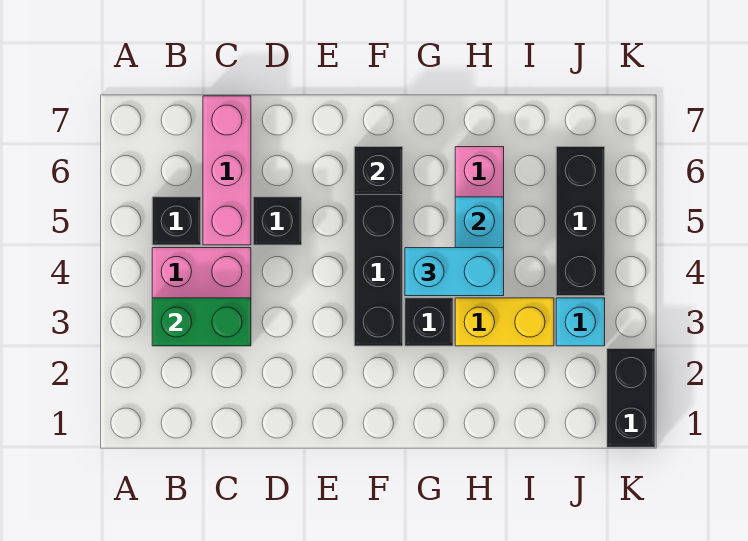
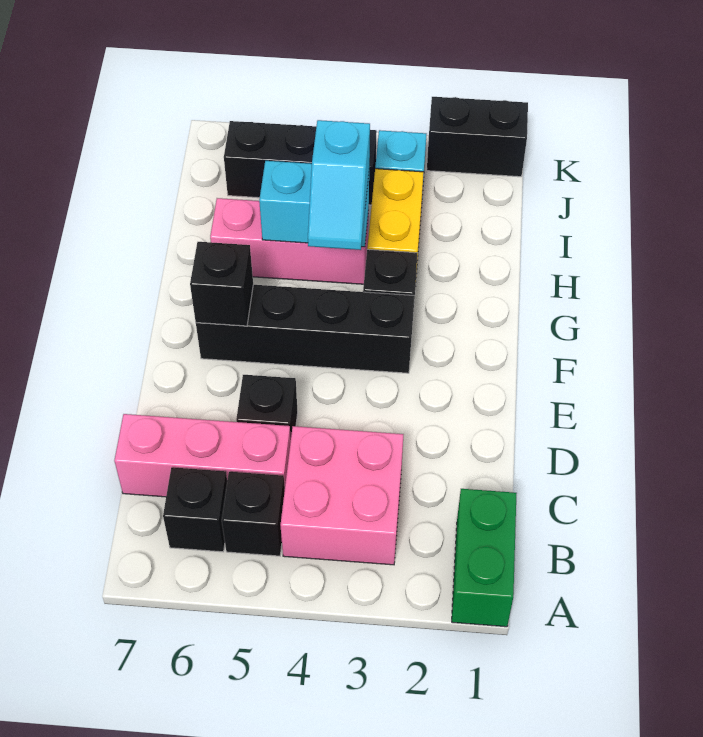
green brick B3:C3 level 2 -> green brick A1:B1 level 1
none -> black brick B6 level 1
cyan brick G4:H4 level 3 -> cyan slope G4:H4 level 3 top H

